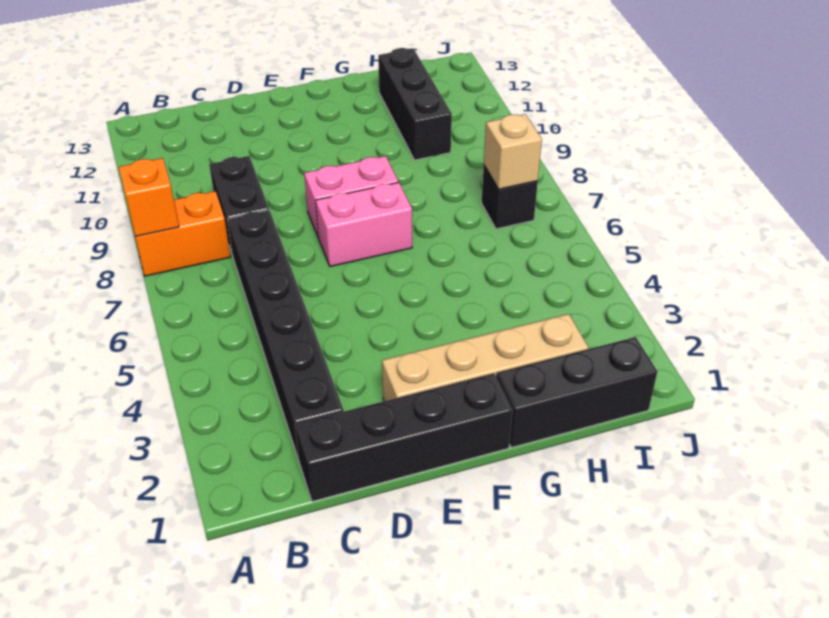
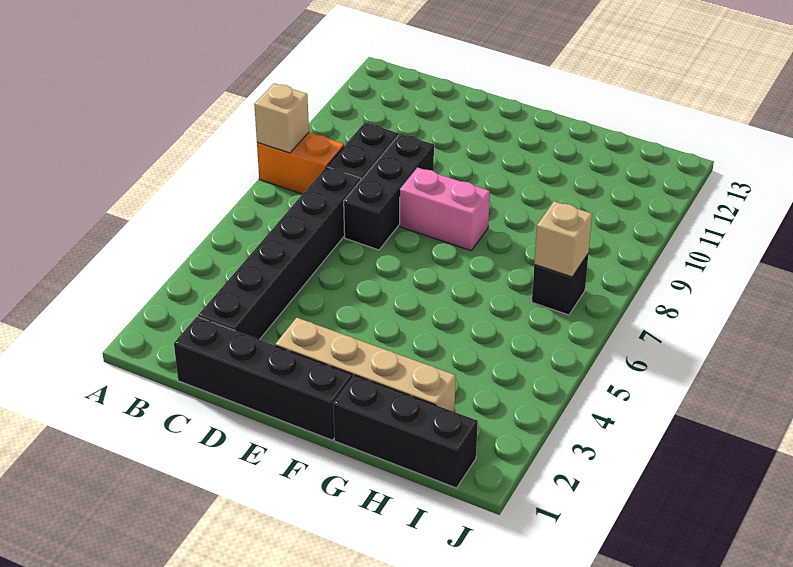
orange brick A8 level 2 -> tan brick A8 level 2
pink brick E7:F7 level 1 -> none
black brick H10:H12 level 1 -> black brick D7:D9 level 1

